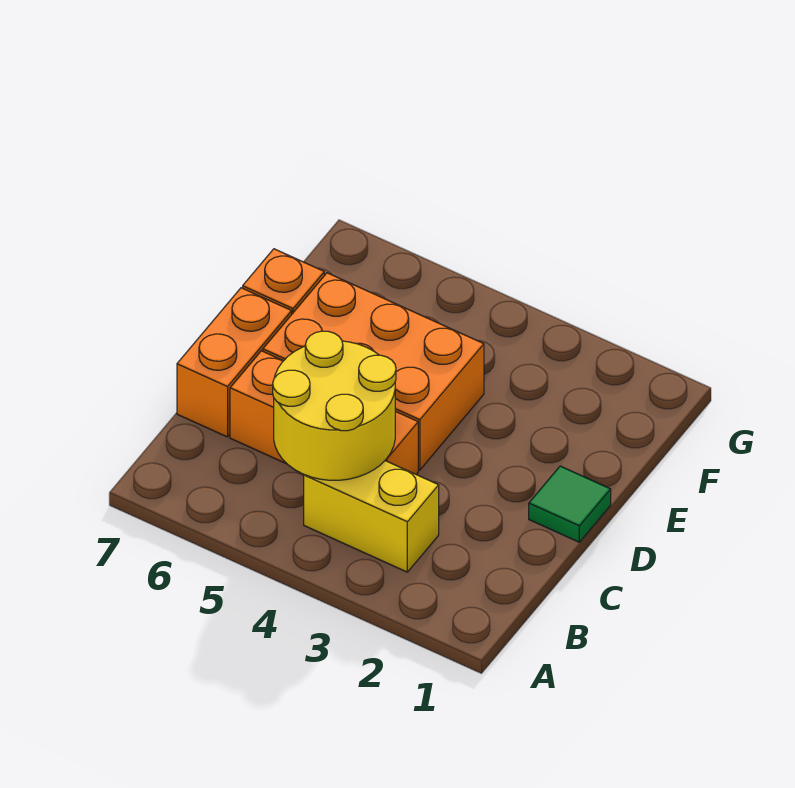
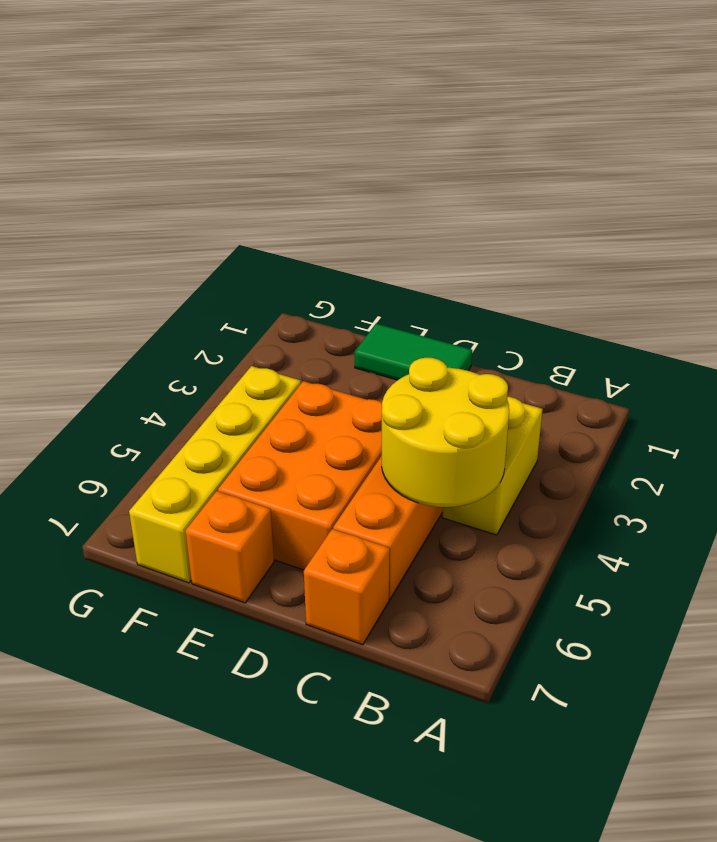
orange brick C7:D7 level 1 -> orange brick C7 level 1
green tile D1 level 1 -> green tile D1:E1 level 1
none -> yellow brick F4:F7 level 1

